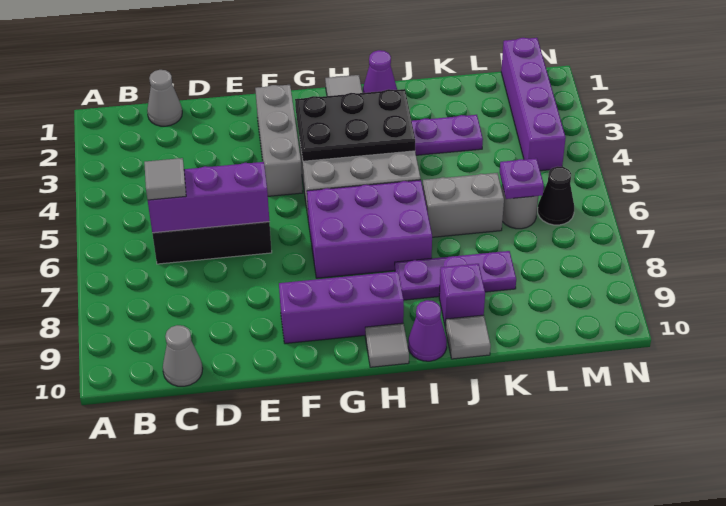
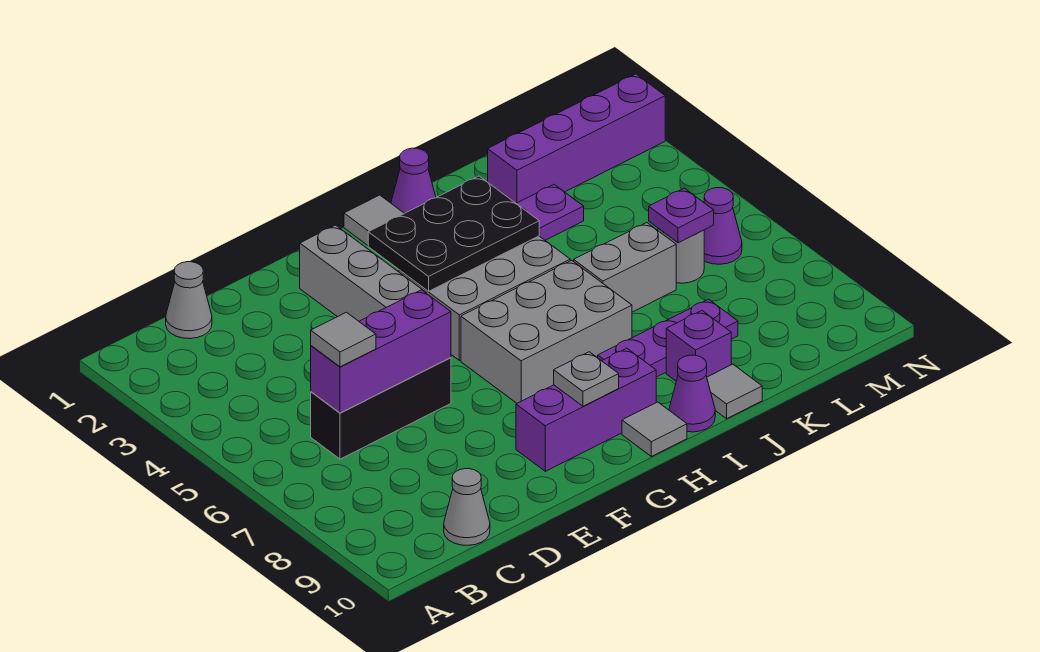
purple brick G6:I7 level 1 -> grey brick G6:I7 level 1
none -> grey plate G9 level 2
purple brick M1:M4 level 1 -> purple brick K2:N2 level 1
black cone M6 level 1 -> purple cone M6 level 1

